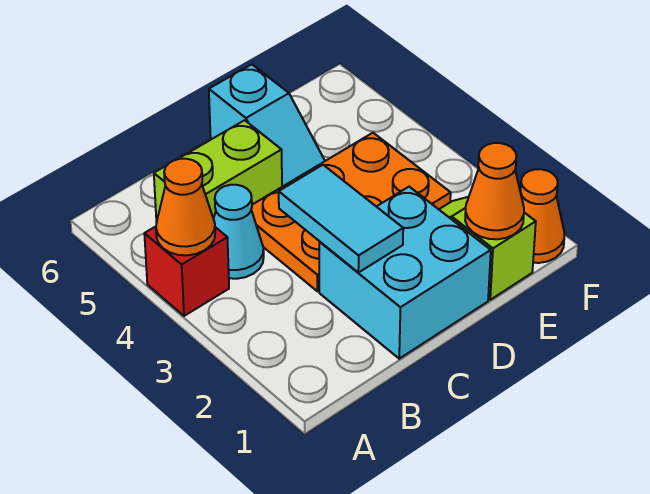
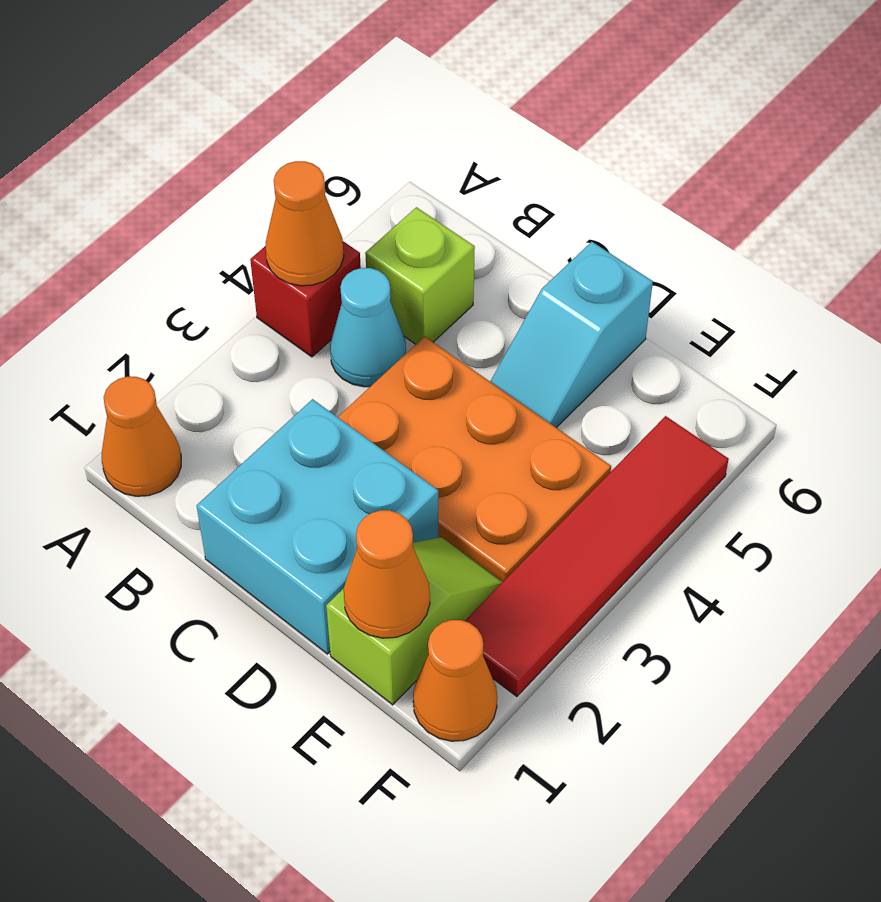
none -> orange cone A1 level 1
lime brick B5:C5 level 1 -> lime brick B5 level 1
cyan tile C2:C3 level 2 -> none
none -> red tile F2:F5 level 1

